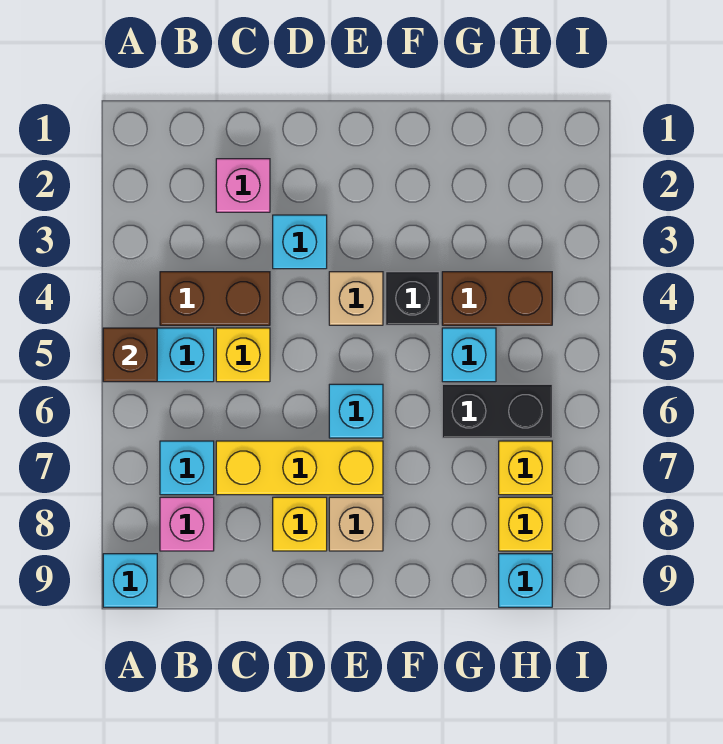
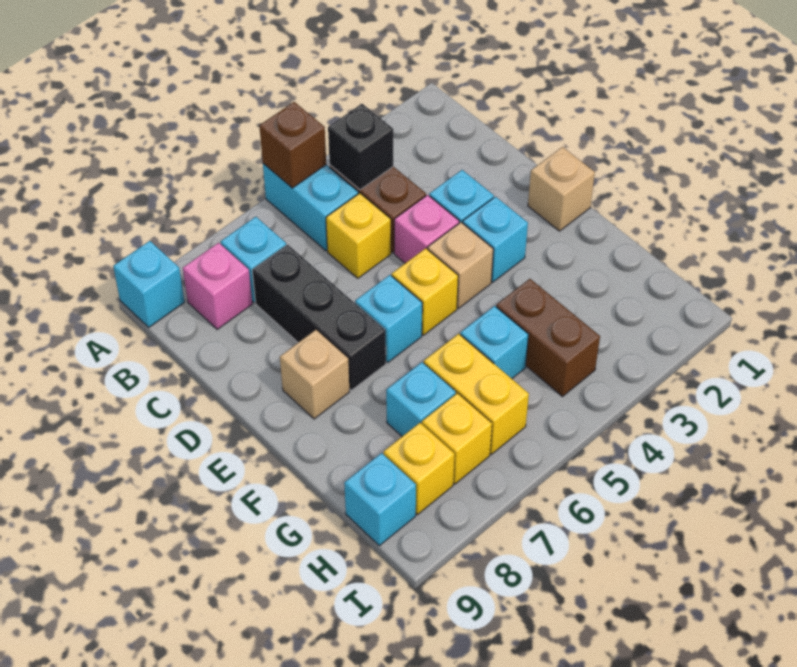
pink brick C2 level 1 -> pink brick D4 level 1
yellow brick C7:E7 level 1 -> black brick C7:E7 level 1
yellow brick D8 level 1 -> yellow brick E5 level 1
none -> tan brick E1 level 1
none -> cyan brick E3 level 1
black brick F4 level 1 -> black brick B4 level 2
black brick G6:H6 level 1 -> yellow brick G6:H6 level 1
none -> cyan brick G7 level 1

